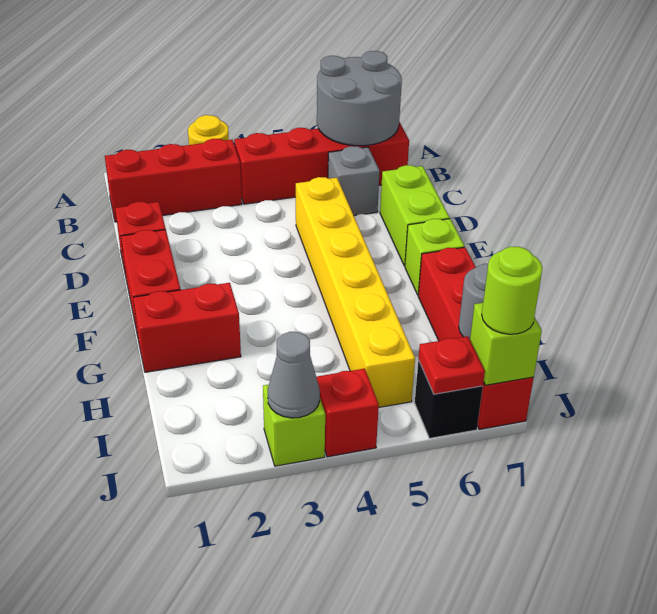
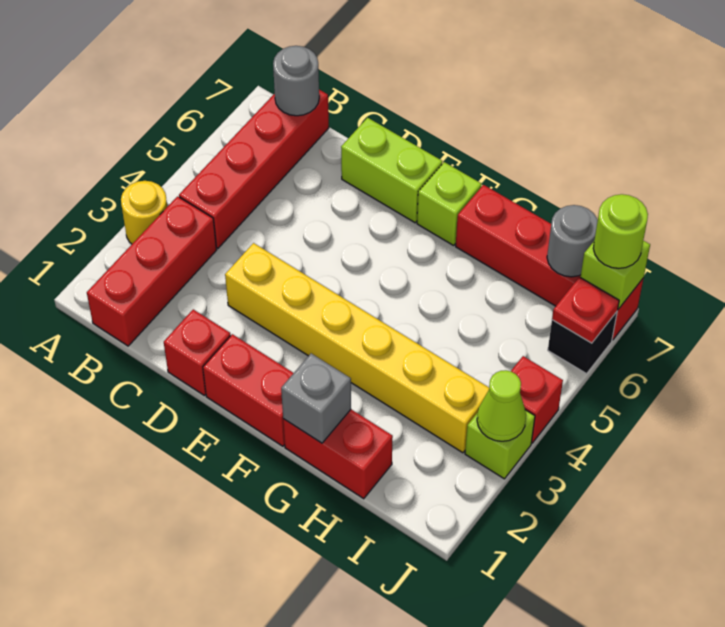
grey round brick A6:B7 level 2 -> grey round brick B7 level 2
grey brick C6 level 1 -> grey brick G1 level 2
yellow brick D5:I5 level 1 -> yellow brick D3:I3 level 1
red brick G1:G2 level 1 -> red brick G1:H1 level 1
grey cone J3 level 2 -> lime cone J3 level 2

